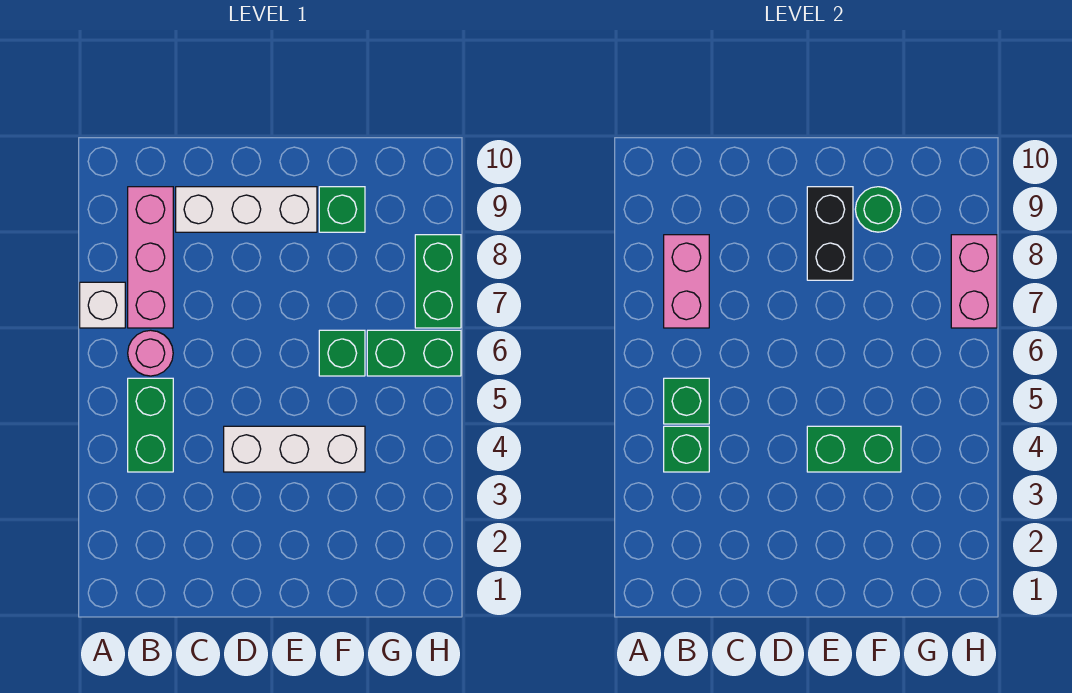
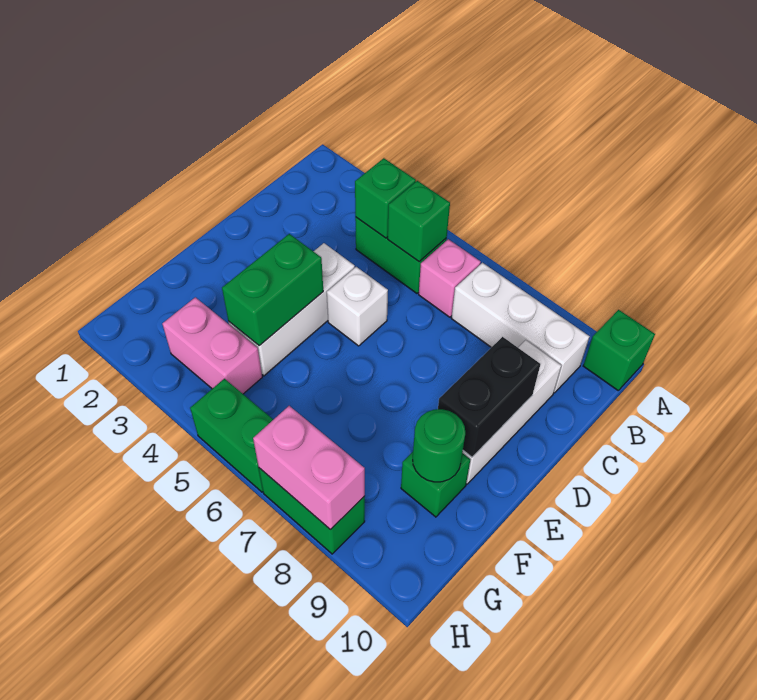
white brick A7 level 1 -> white brick D5 level 1
pink round brick B6 level 1 -> pink brick B6 level 1
pink brick B7:B9 level 1 -> white brick B7:B9 level 1
pink brick B7:B8 level 2 -> pink brick G3:G4 level 1
black brick E8:E9 level 2 -> black brick D9:E9 level 2
green brick F6 level 1 -> green brick A10 level 1
green brick G6:H6 level 1 -> green brick H5:H6 level 1

